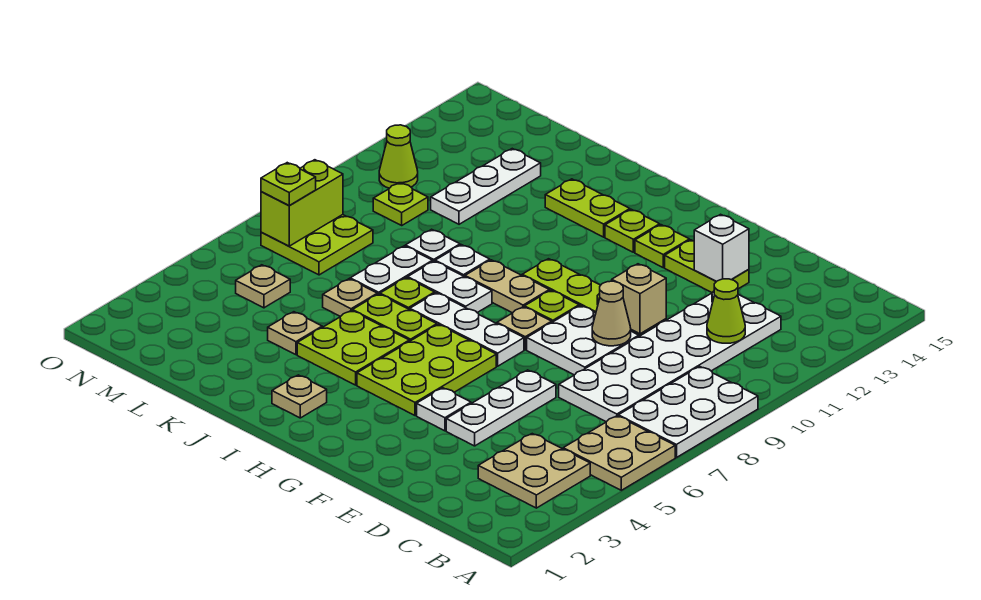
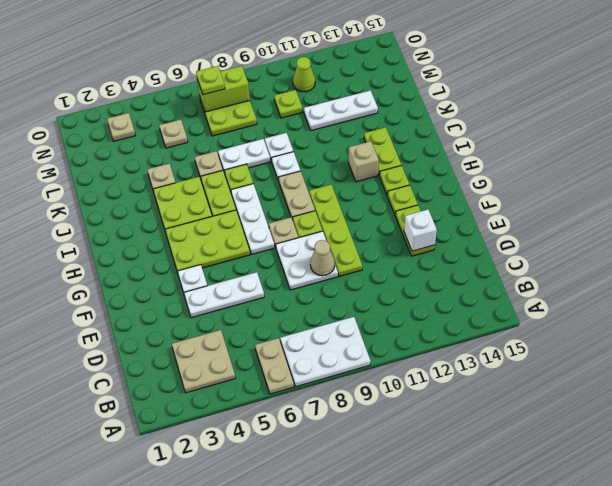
tan plate A5:B6 level 1 -> tan plate A6:B6 level 1
white plate C7:D12 level 1 -> none
lime cone C11 level 2 -> none
tan brick E10 level 2 -> tan brick I12 level 1
tan plate I2 level 1 -> tan plate N3 level 1
white plate I8:J8 level 1 -> none

